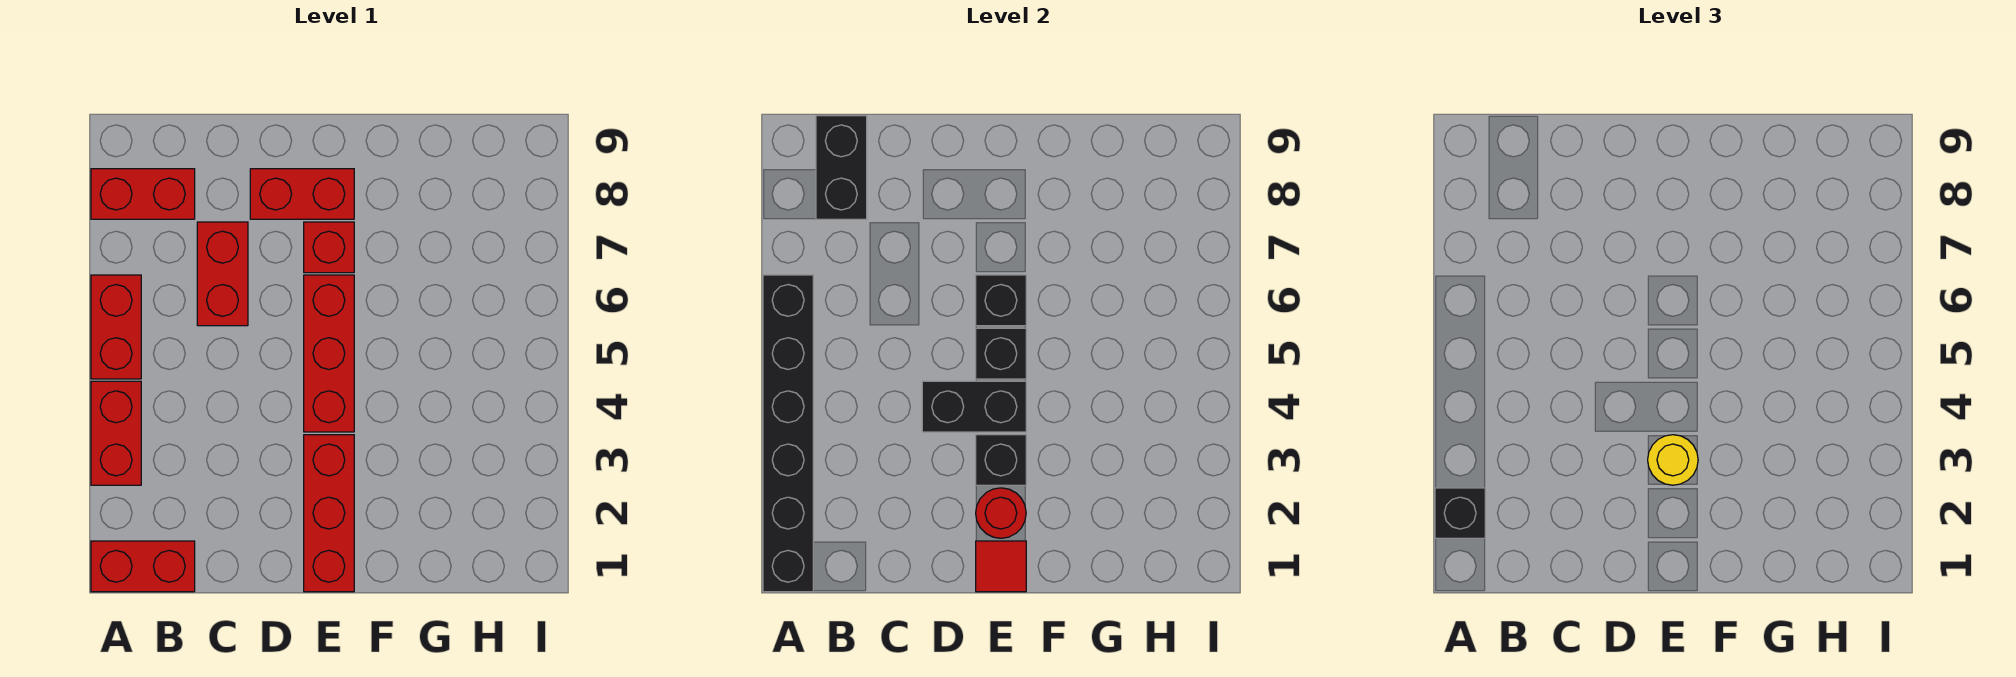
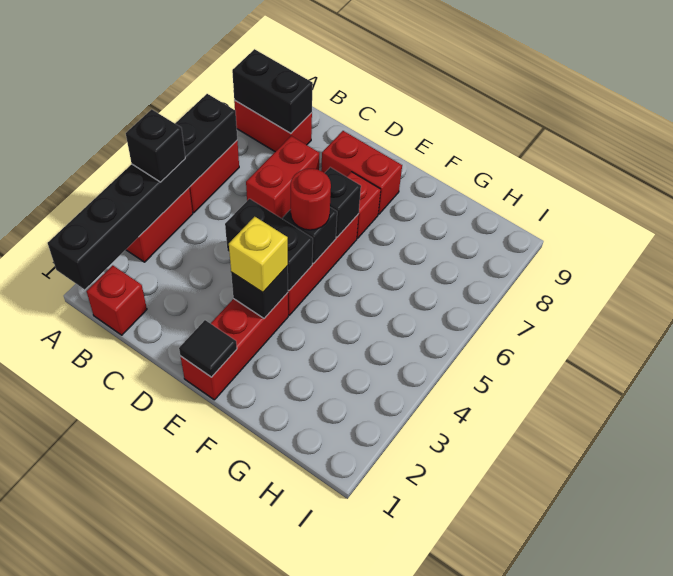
red brick A1:B1 level 1 -> red brick B1 level 1
black brick A2 level 3 -> black brick A4 level 3
black brick B8:B9 level 2 -> black brick A8:B8 level 2
red tile E1 level 2 -> black tile E1 level 2
red round brick E2 level 2 -> red round brick E5 level 3
yellow round brick E3 level 3 -> yellow brick E3 level 3

